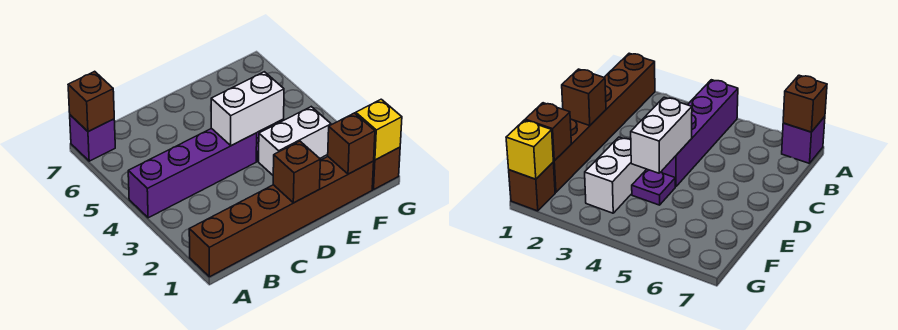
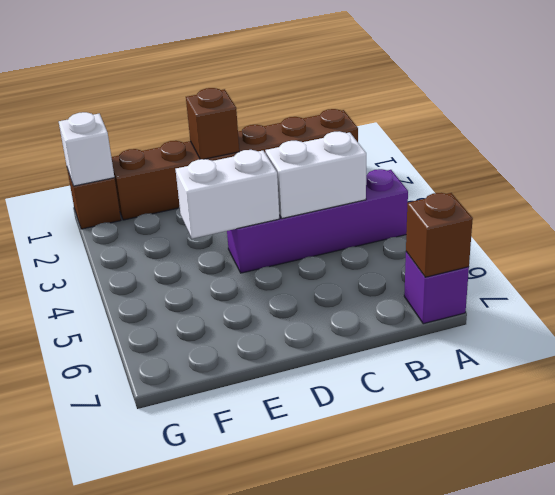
white brick E3:F3 level 1 -> white brick B4:C4 level 2
purple plate E4 level 1 -> none
brown brick F1 level 2 -> none
yellow brick G1 level 2 -> white brick G1 level 2

